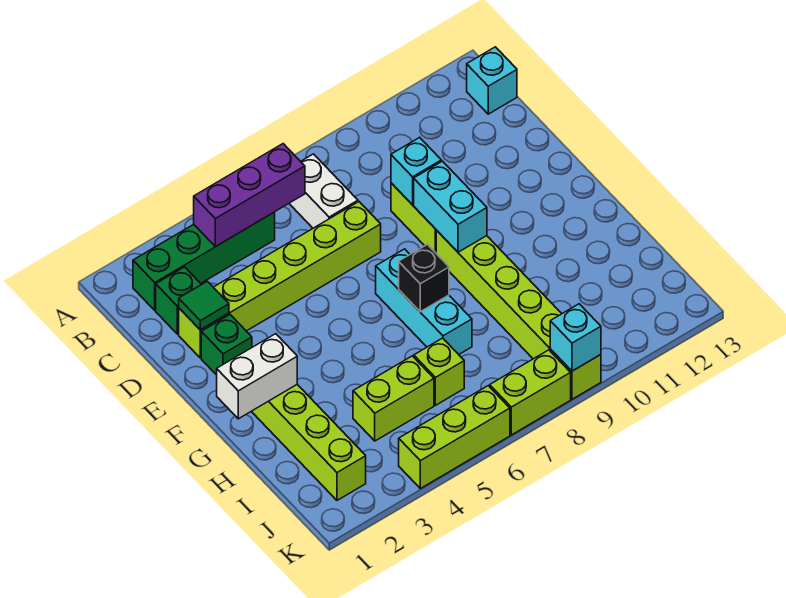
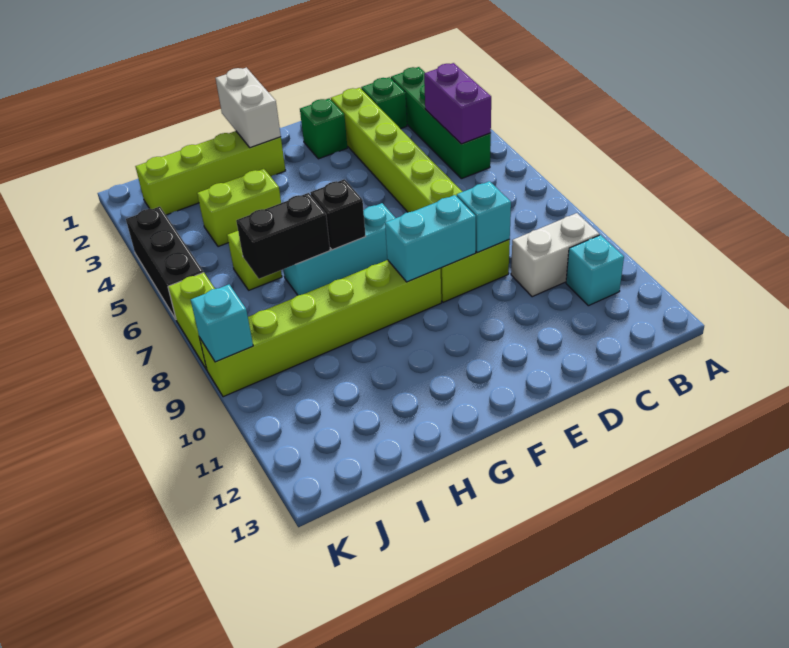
purple brick B4:B6 level 2 -> purple brick B4:B5 level 2
white brick B7:C7 level 1 -> white brick B10:C10 level 1
cyan brick B13 level 1 -> cyan brick B11 level 1
green tile D2 level 2 -> none
none -> black brick H7:I7 level 2
lime brick I4:I5 level 1 -> lime brick H4:I4 level 1
lime brick K4:K6 level 1 -> black brick K4:K6 level 1

